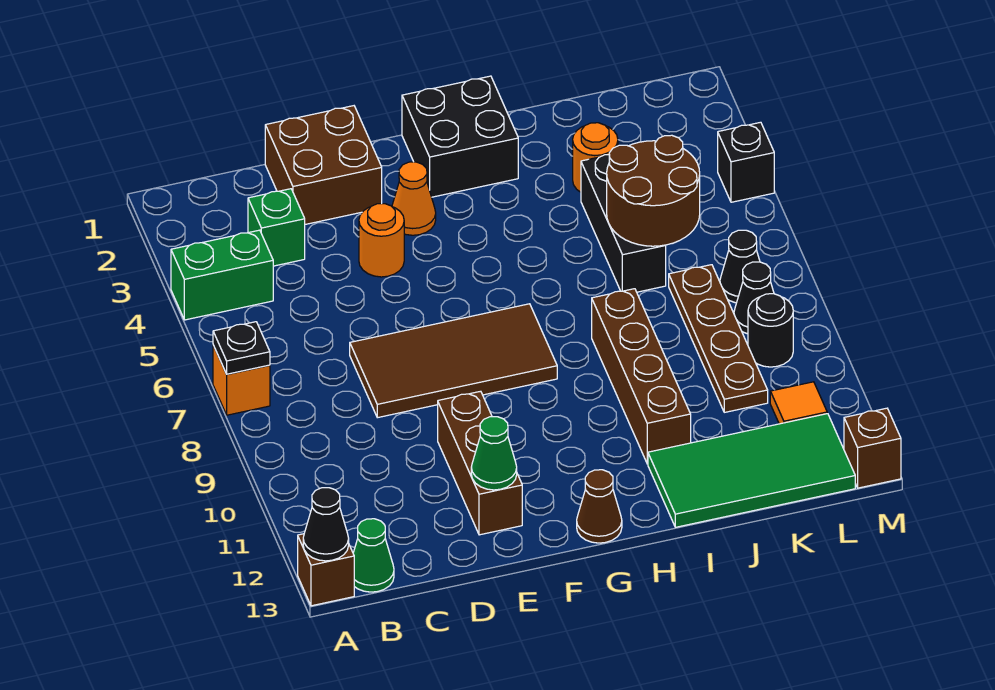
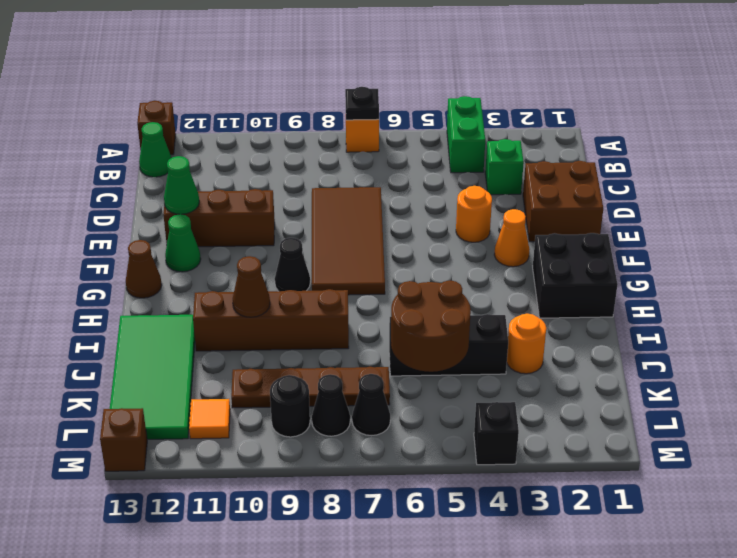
black cone A13 level 2 -> black cone G9 level 1
none -> green cone F12 level 1
none -> brown cone I10 level 2

